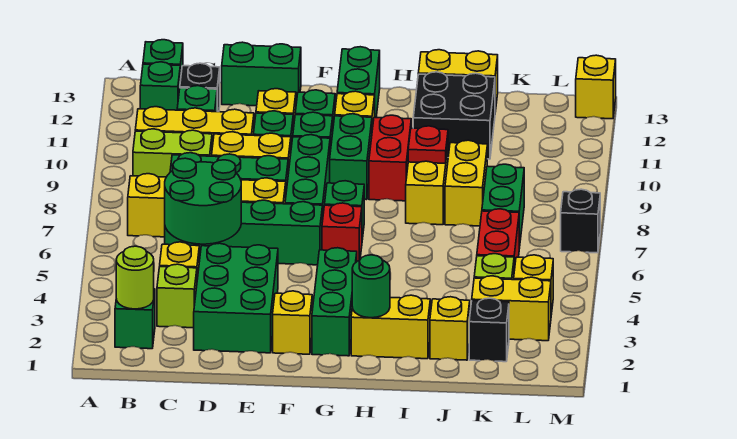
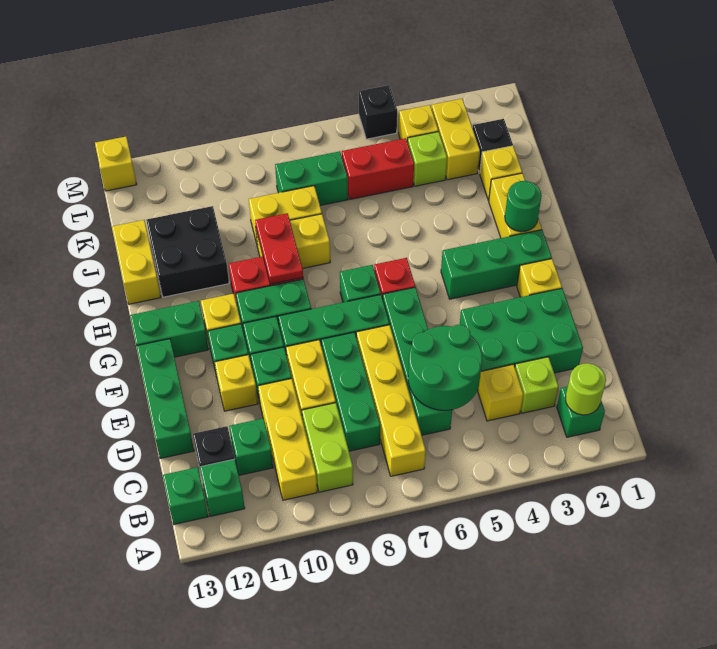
green brick D13:E13 level 1 -> green brick D13:F13 level 1
red plate I9 level 2 -> red plate H9:I9 level 2
black brick M7 level 1 -> black brick M5 level 1

